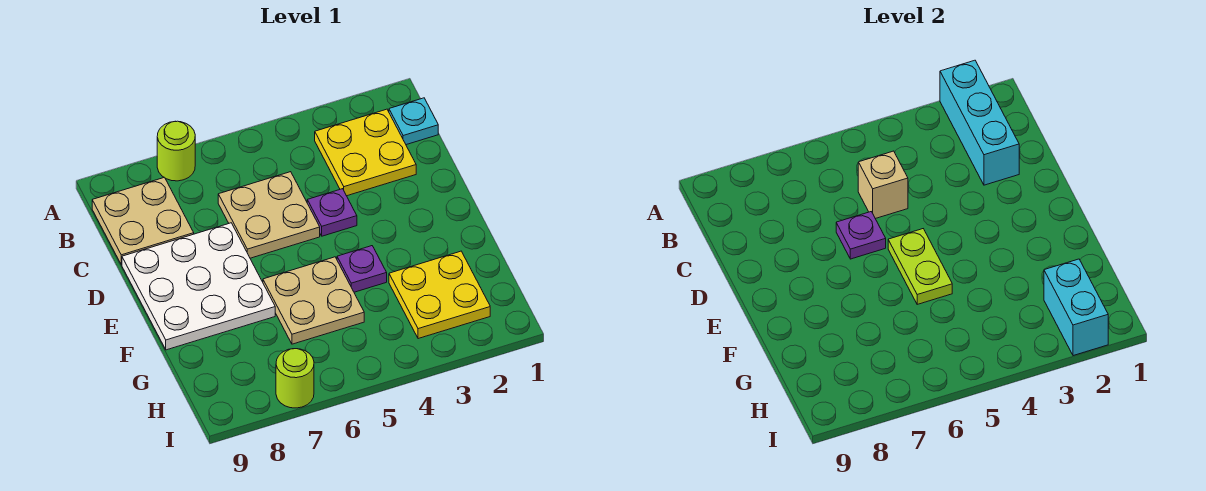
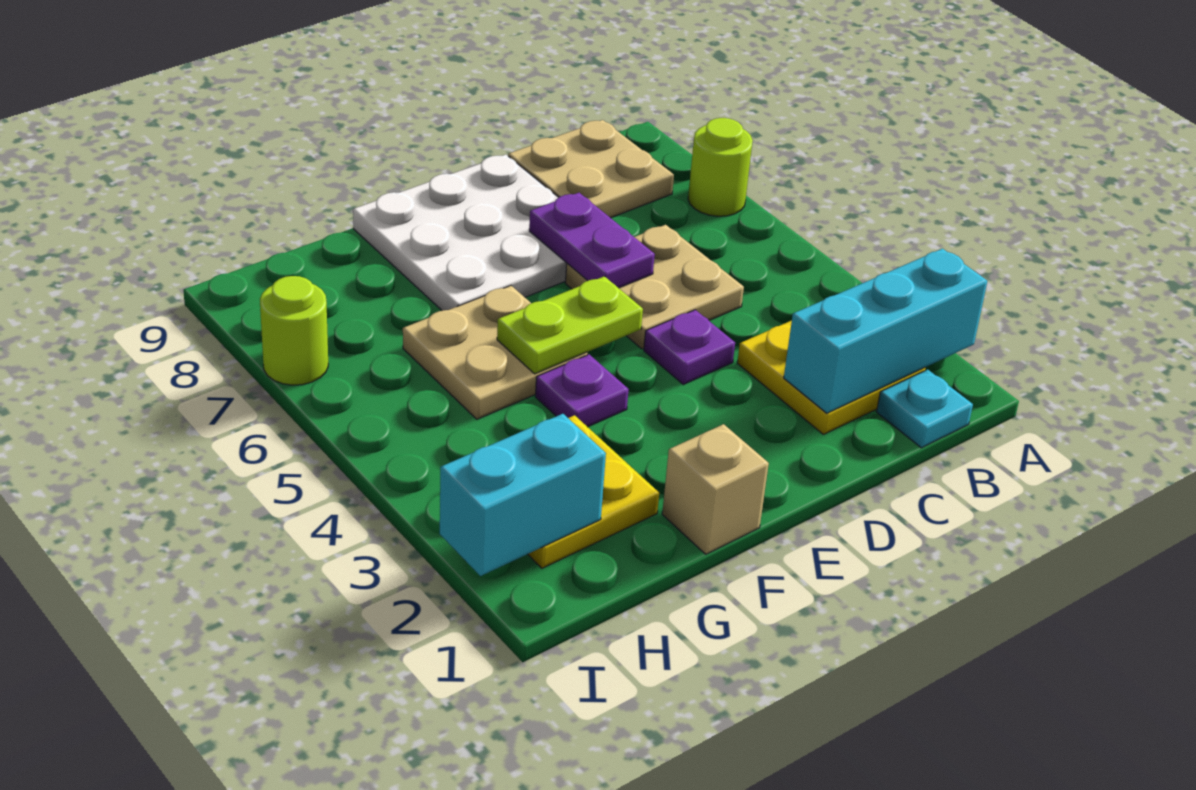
tan brick C5 level 2 -> tan brick F1 level 1
purple plate D6 level 2 -> purple plate D6:D7 level 2

